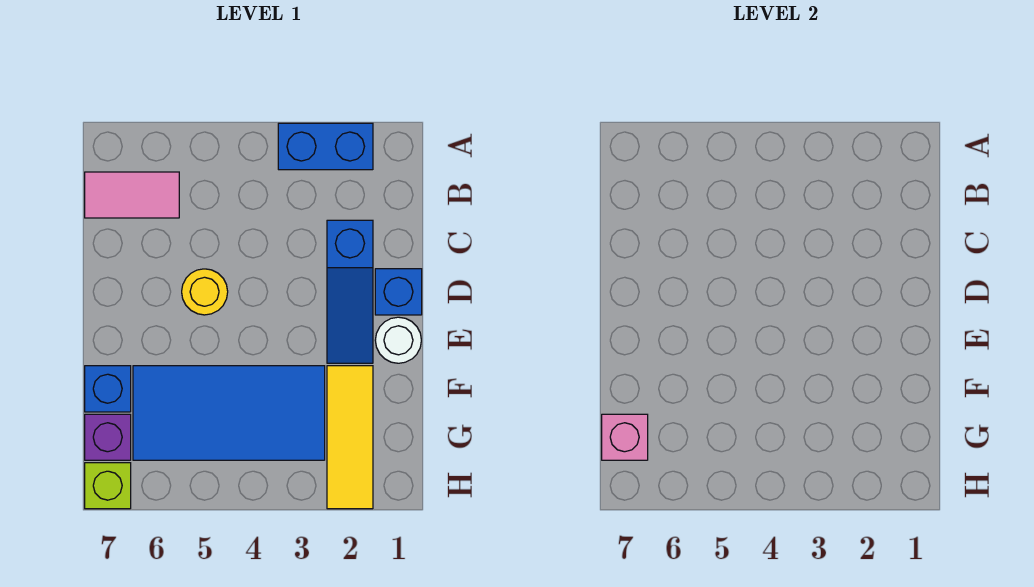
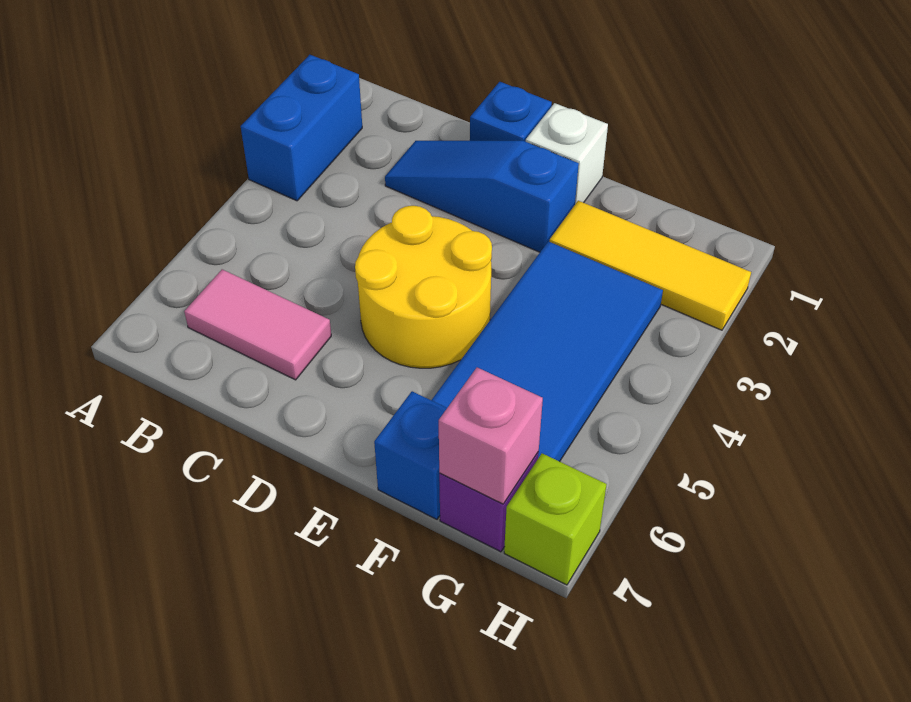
pink tile B6:B7 level 1 -> pink tile B6:C6 level 1
blue slope C2:E2 level 1 top C -> blue slope C2:E2 level 1 top E
yellow round brick D5 level 1 -> yellow round brick D4:E5 level 1
white round brick E1 level 1 -> white brick E1 level 1

